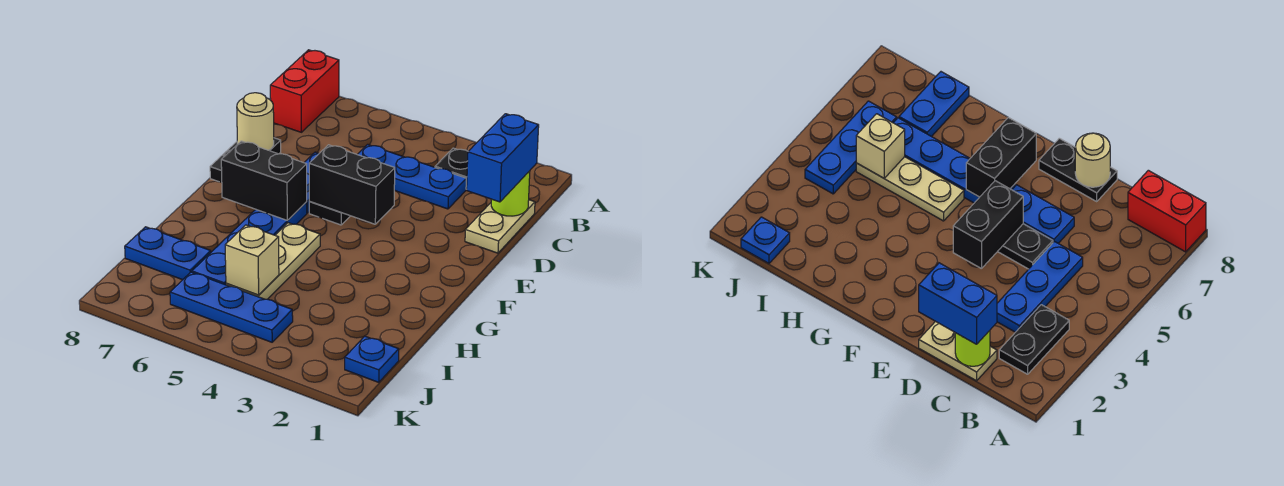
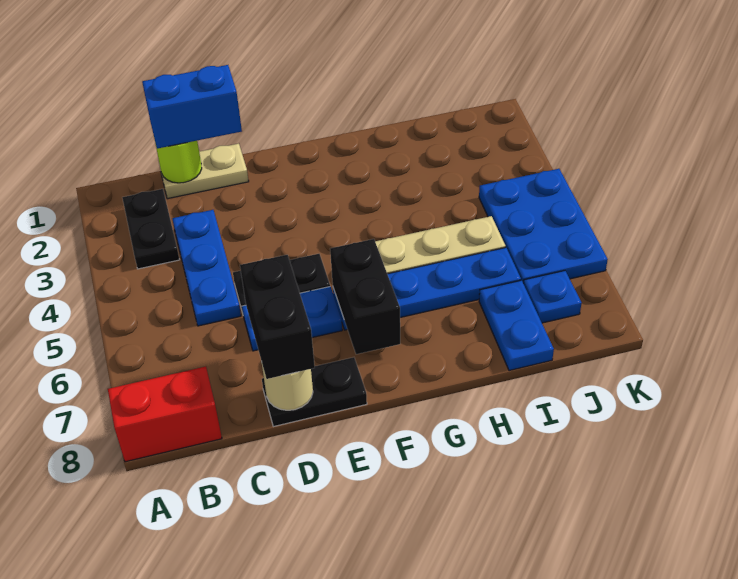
black brick E4:E5 level 2 -> black brick D7:D8 level 3
tan brick I5 level 2 -> none
blue plate J1 level 1 -> blue plate J7 level 1
blue plate J4:J6 level 1 -> blue plate J4:K6 level 1

